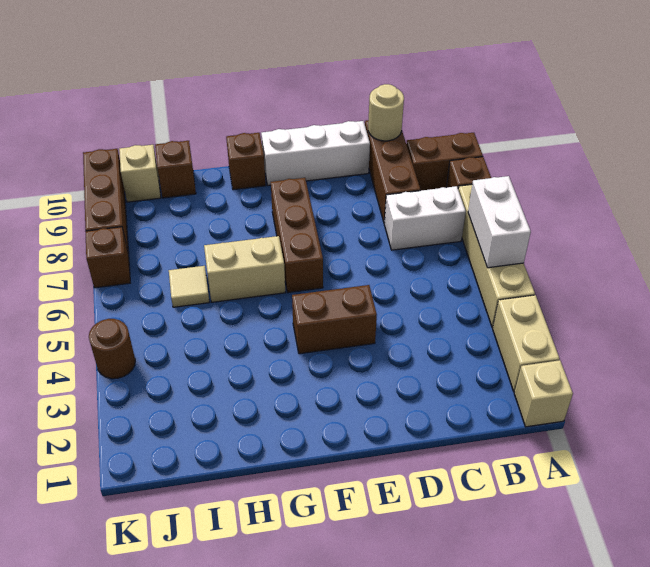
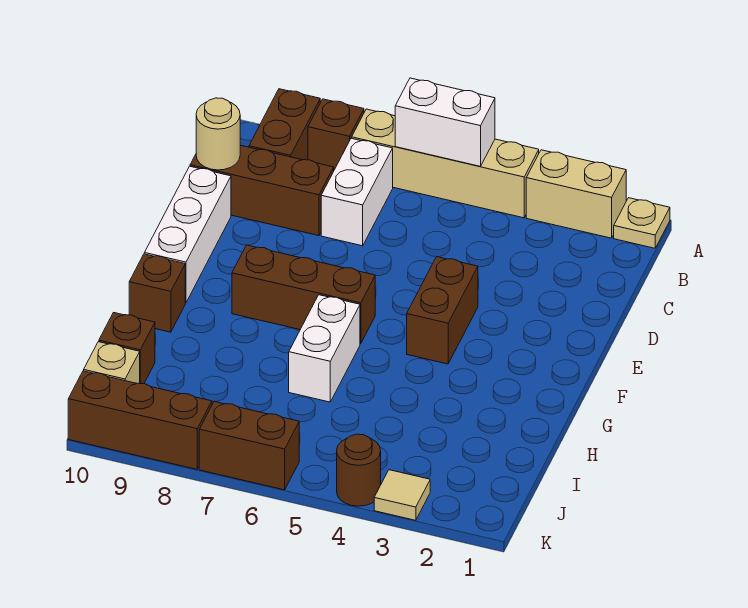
tan brick A1 level 1 -> tan plate A1 level 1
tan brick G6:H6 level 1 -> white brick G6:H6 level 1
tan tile I6 level 1 -> tan tile K3 level 1
brown brick K7 level 1 -> brown brick K6:K7 level 1

